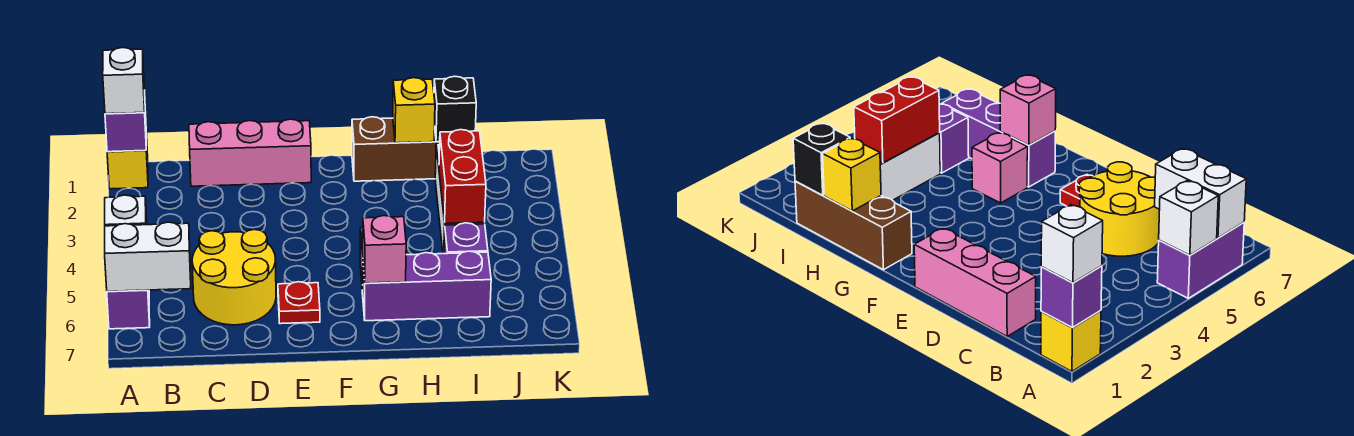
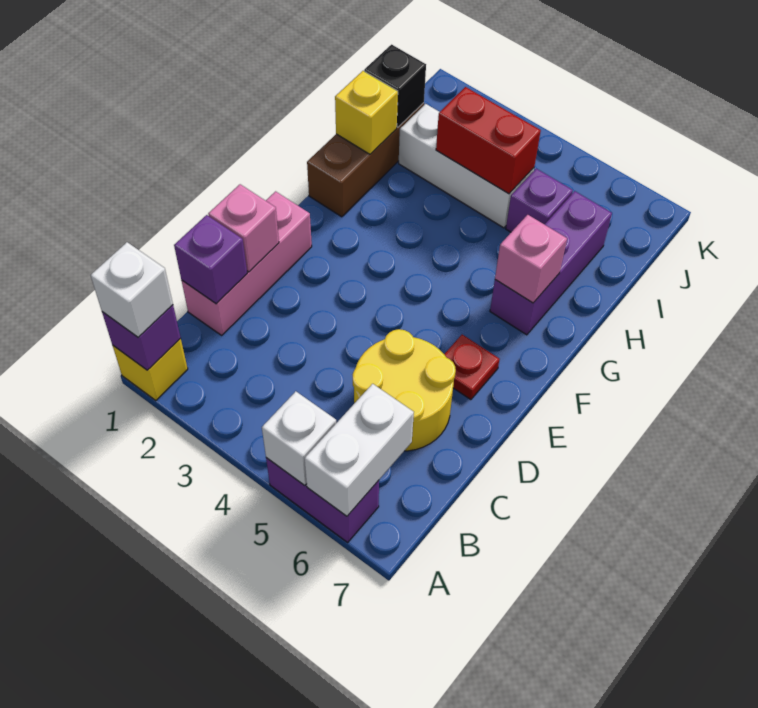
none -> purple brick C1 level 2
pink brick G5 level 1 -> pink brick D1 level 2

